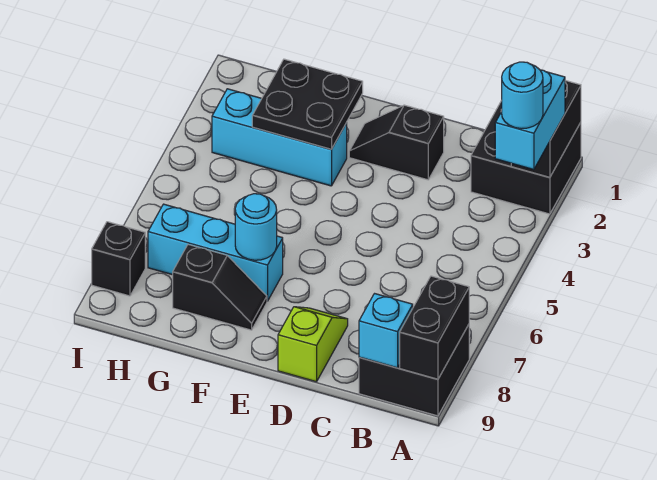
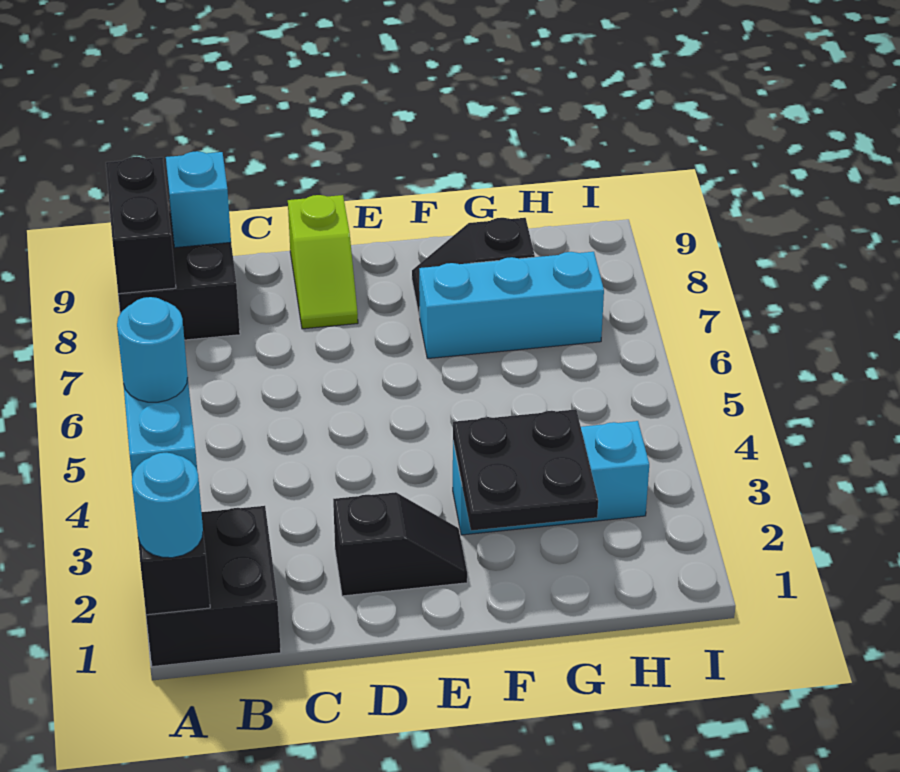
cyan round brick F7 level 2 -> cyan round brick A1 level 3
black brick I8 level 1 -> none

